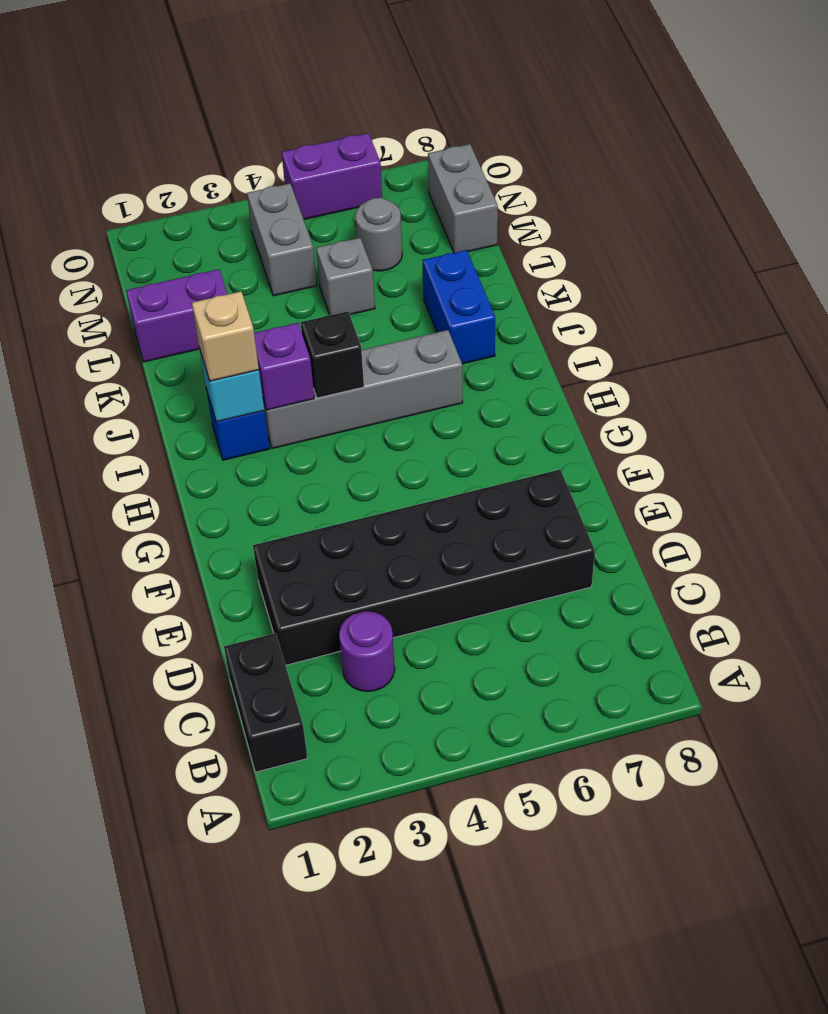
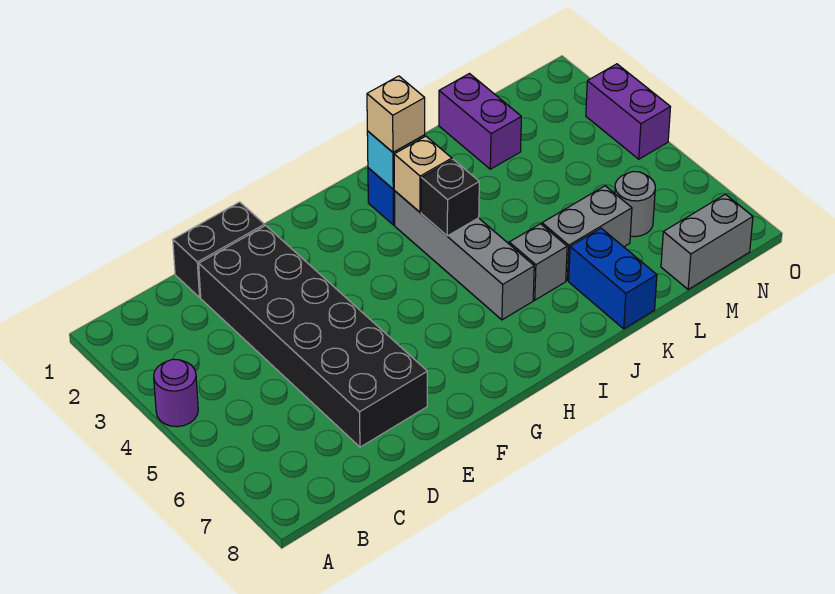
black brick B1:C1 level 1 -> black brick D1:E1 level 1
purple round brick C3 level 1 -> purple round brick A4 level 1
purple brick I3 level 2 -> tan brick I3 level 2
blue brick J7:K7 level 1 -> blue brick K7:K8 level 1
grey brick L5 level 1 -> grey brick J6 level 1
grey brick M4:N4 level 1 -> grey brick K6:L6 level 1
purple brick O5:O6 level 1 -> purple brick O3:O4 level 1

